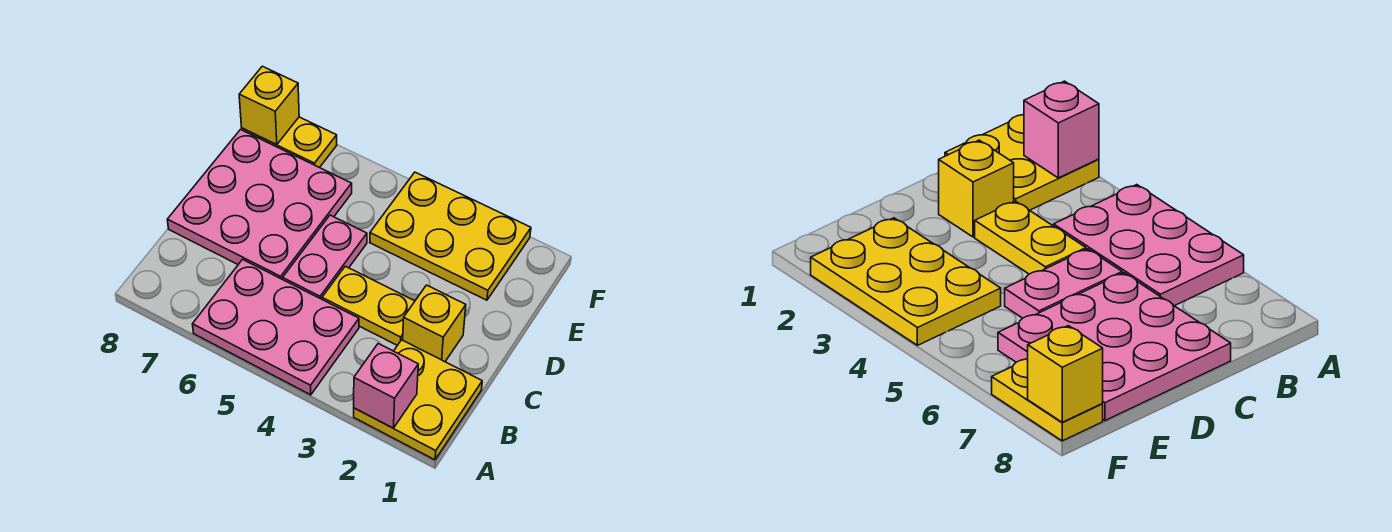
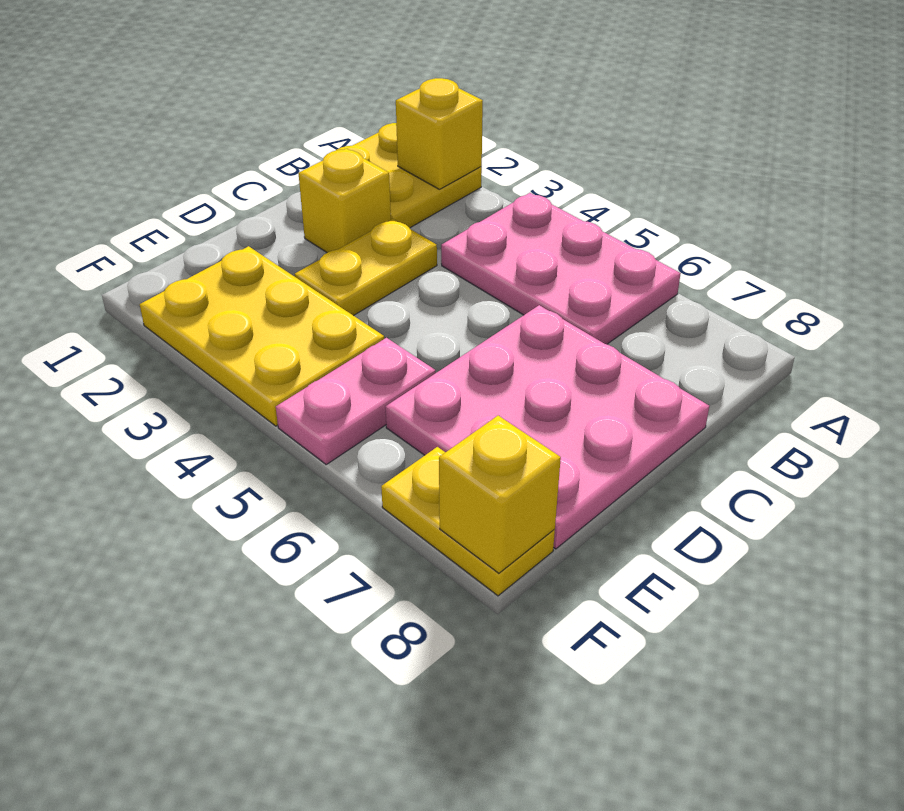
pink brick A2 level 2 -> yellow brick A2 level 2
yellow plate C3:C4 level 1 -> yellow plate C3:D3 level 1
pink plate C5:D5 level 1 -> pink plate E5:F5 level 1

